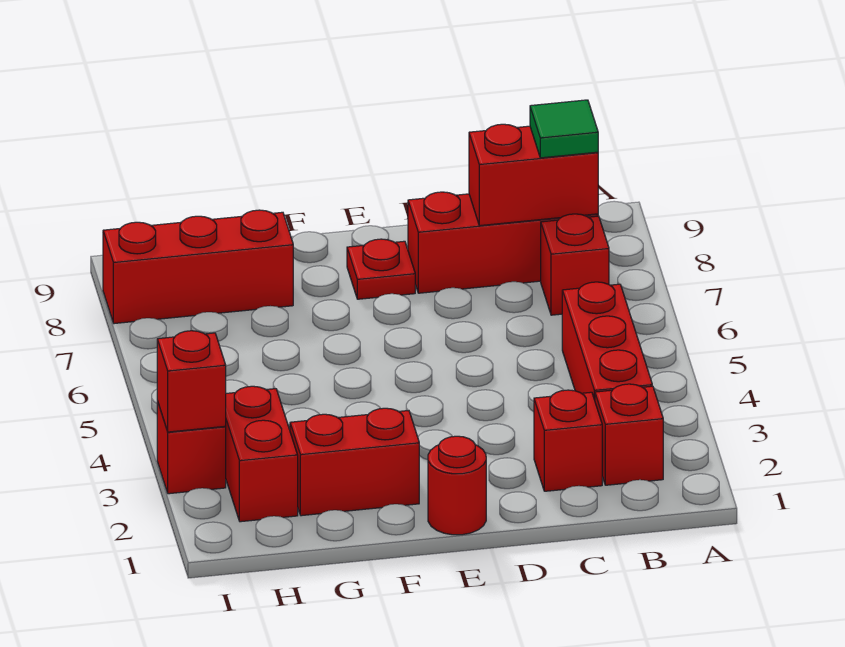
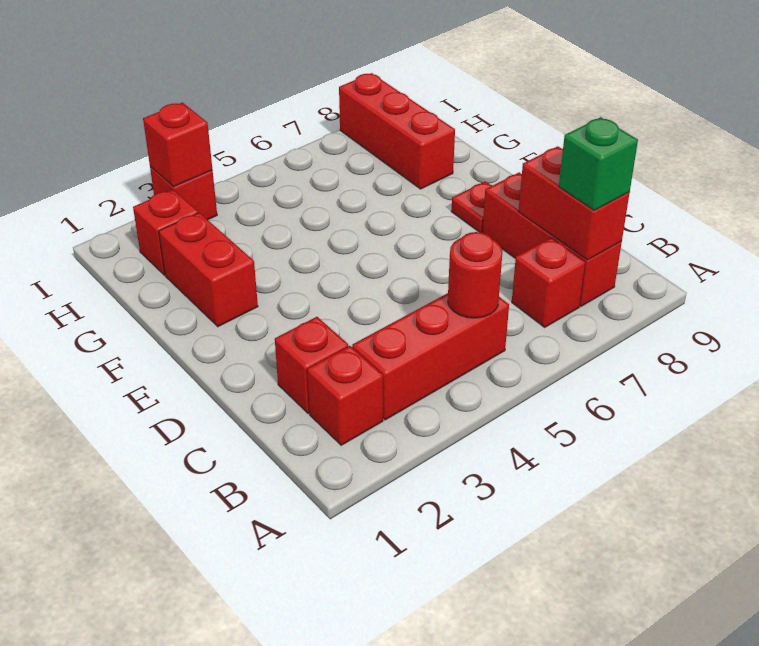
green tile B8 level 3 -> green brick B8 level 3
red round brick E1 level 1 -> red round brick B5 level 2
red brick H2:H3 level 1 -> red brick H2 level 1

